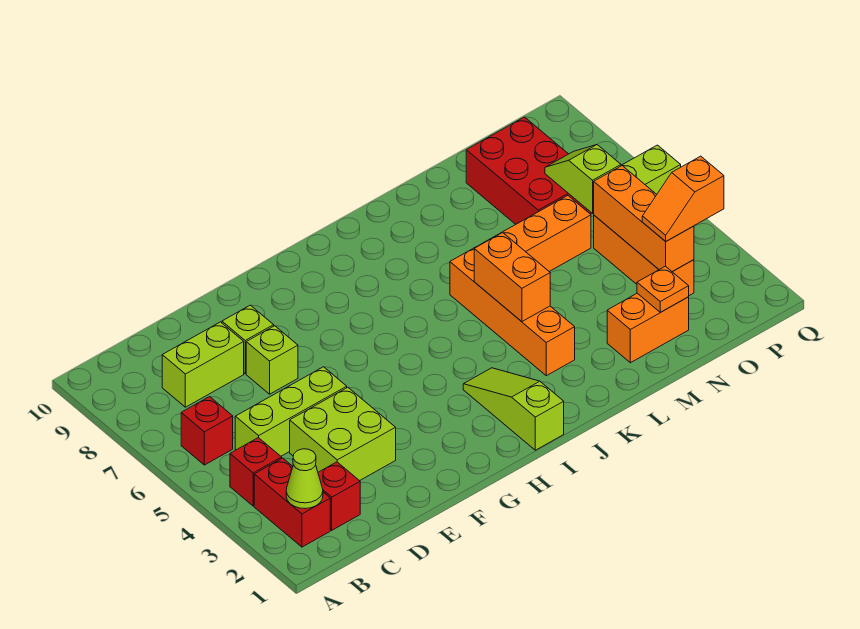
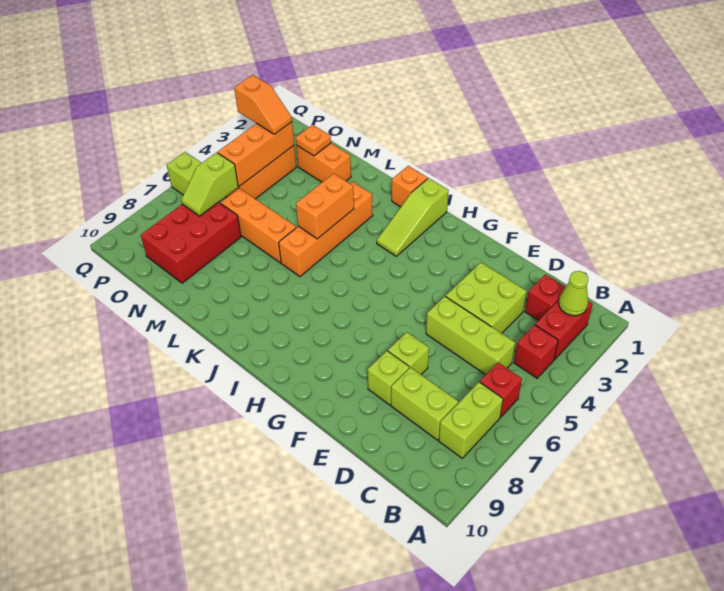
none -> lime brick B7:B8 level 1
none -> orange brick J1 level 1

